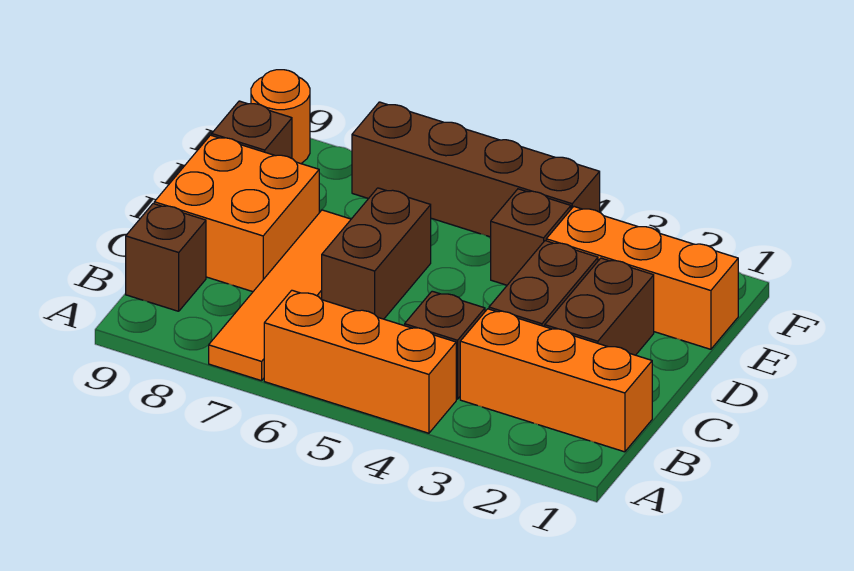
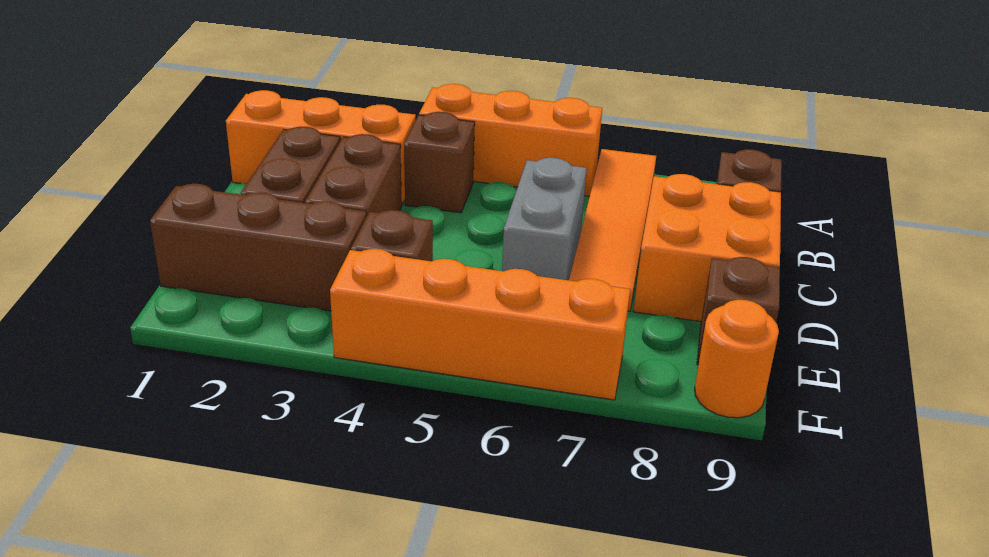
brown brick C6:D6 level 1 -> grey brick C6:D6 level 1
orange brick E1:E3 level 1 -> brown brick E1:E3 level 1
brown brick F4:F7 level 1 -> orange brick F4:F7 level 1

